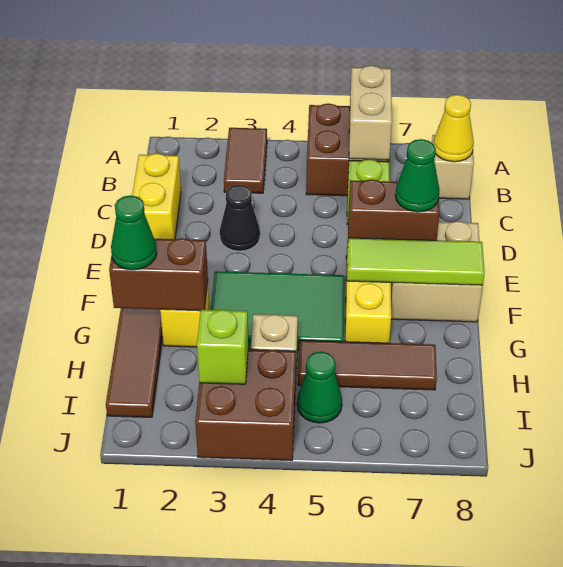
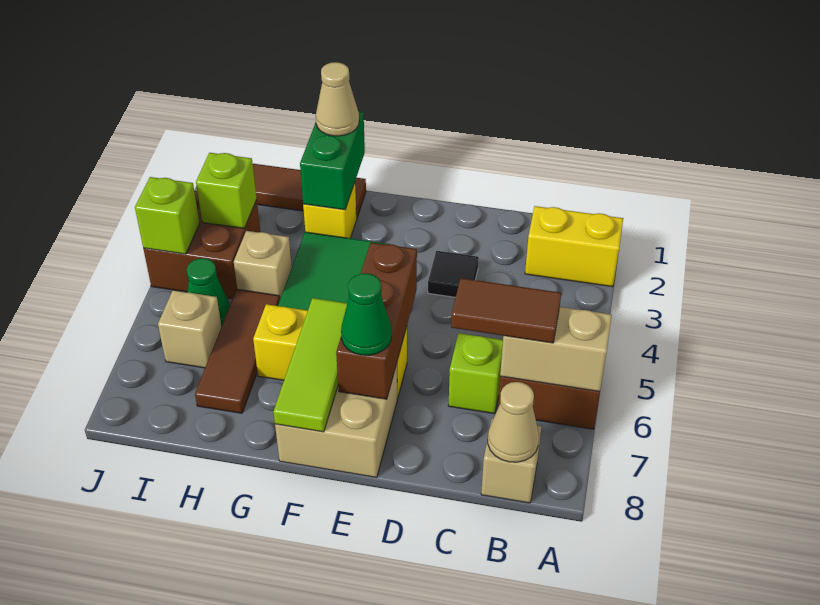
brown tile A3:B3 level 1 -> brown tile B6:C6 level 3
yellow cone B8 level 2 -> tan cone B8 level 2
yellow brick C1:D1 level 1 -> yellow brick A2:B2 level 1
black cone D3 level 1 -> black tile D3 level 1
brown brick E6:E7 level 2 -> brown brick E5:E7 level 2
brown brick G1:G2 level 2 -> green brick G1:G2 level 2
green cone G1 level 3 -> tan cone G1 level 3
none -> tan brick I6 level 1
none -> lime brick J4 level 2

